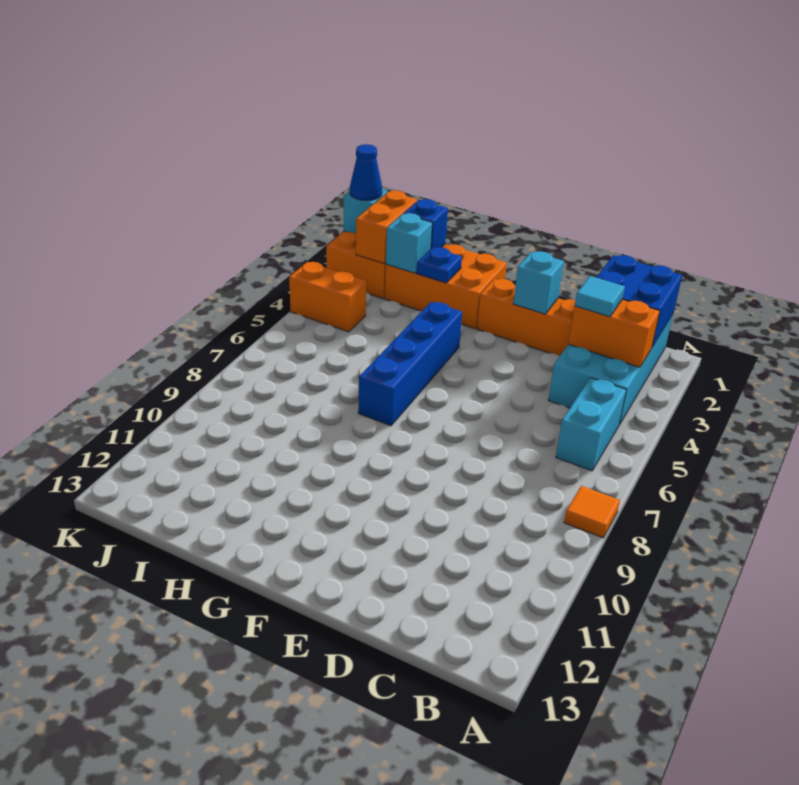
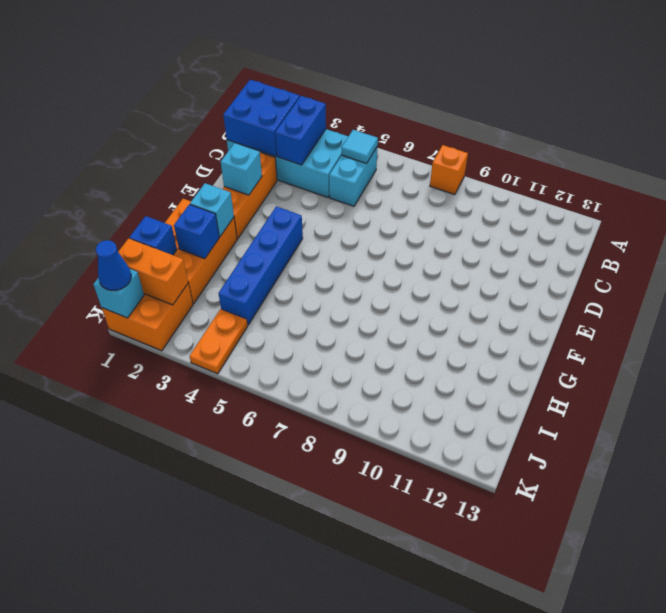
orange tile A8 level 1 -> orange brick A8 level 1
orange brick B3:C3 level 2 -> blue brick B3:C3 level 2
cyan brick B5:B6 level 1 -> cyan brick B5:C5 level 1
cyan tile C3 level 3 -> cyan tile B5 level 2
blue brick G4:G7 level 1 -> blue brick F4:I4 level 1
blue plate H2 level 2 -> blue brick H2 level 2
cyan brick I2 level 2 -> cyan brick G2 level 2
orange brick J4:K4 level 1 -> orange plate J4:K4 level 1

